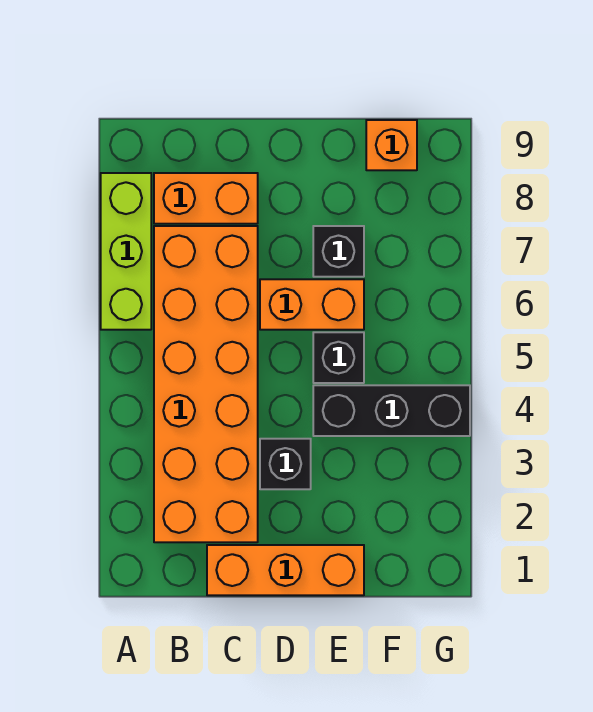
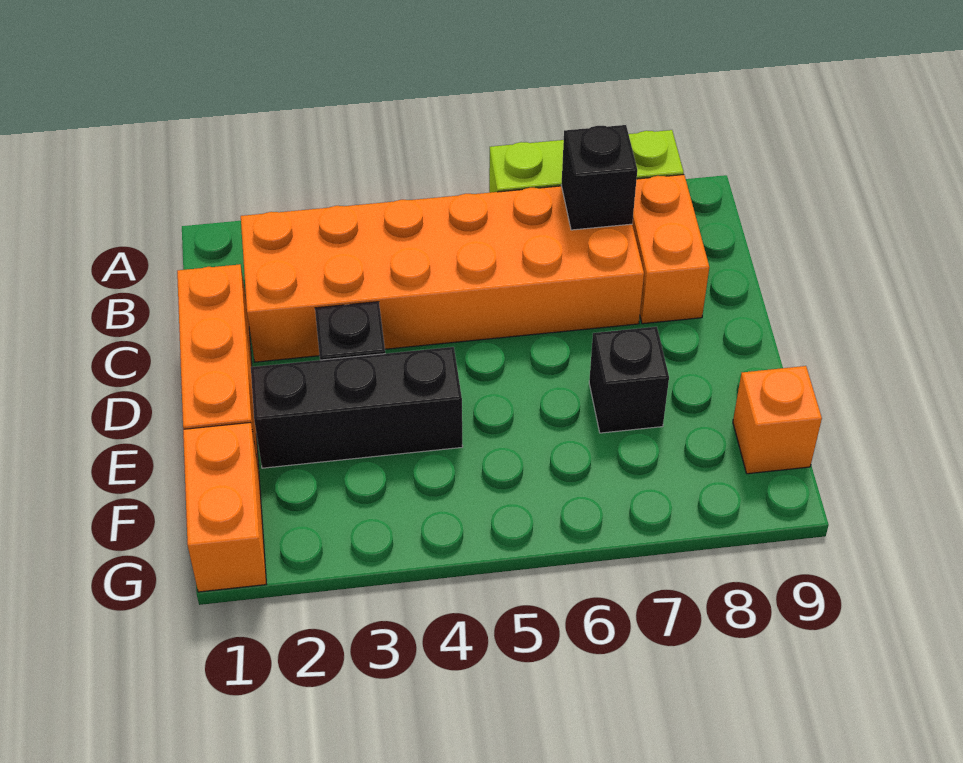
orange brick D6:E6 level 1 -> orange brick F1:G1 level 1
black brick E4:G4 level 1 -> black brick E2:E4 level 1
black brick E5 level 1 -> black brick B7 level 2

